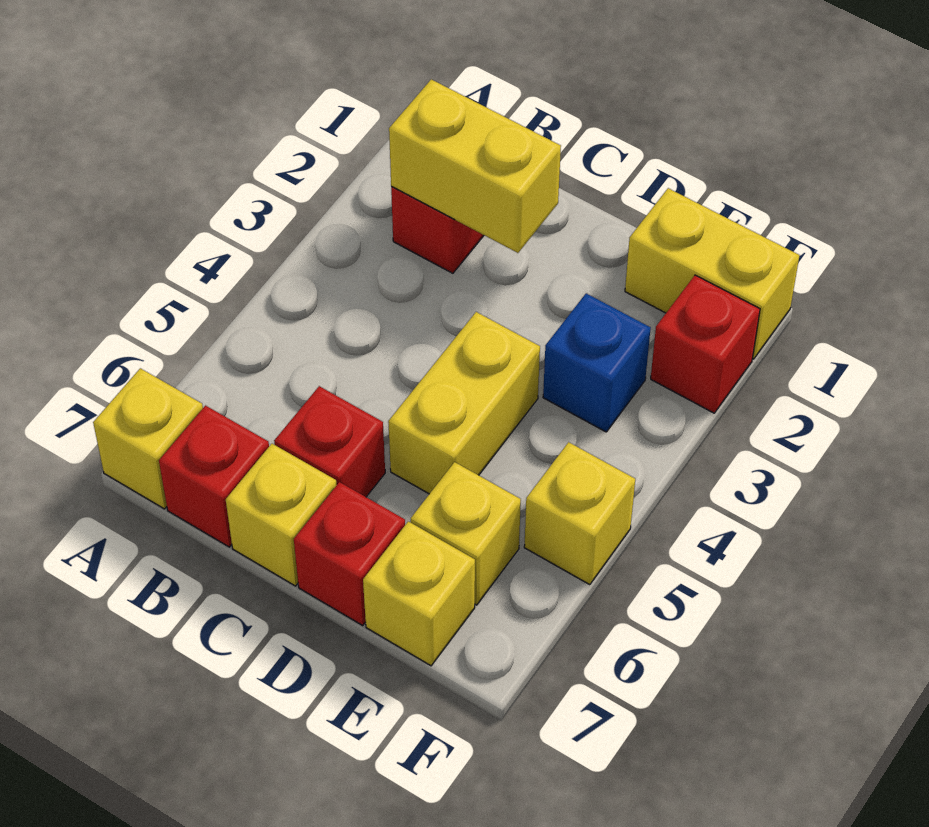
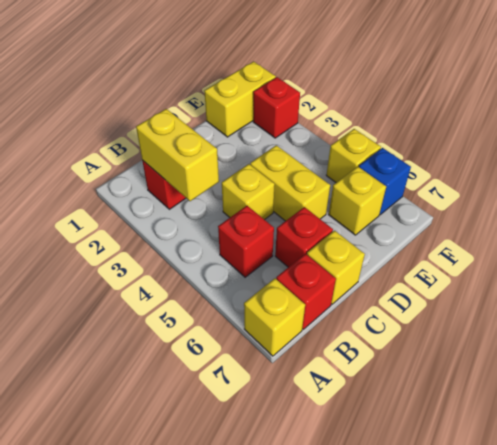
yellow brick B2:C2 level 2 -> yellow brick B2:B3 level 2
red brick D7 level 1 -> red brick B5 level 1
blue brick E3 level 1 -> blue brick F6 level 1
yellow brick E7 level 1 -> yellow brick C4 level 1

